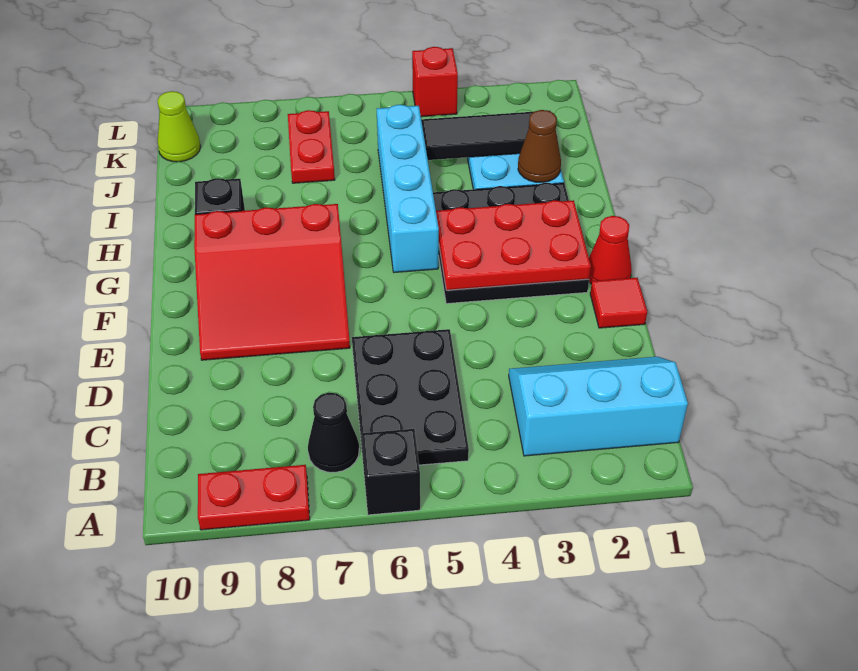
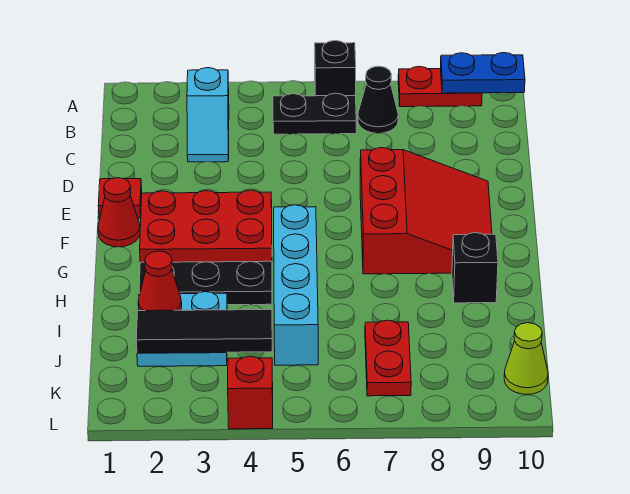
none -> blue plate A9:A10 level 2
cyan slope B1:C3 level 1 top B -> cyan slope B3:C3 level 1 top B
black plate B5:D6 level 1 -> black plate B5:B6 level 1
red slope E7:G9 level 1 top G -> red slope E7:G9 level 1 top 7
brown cone I2 level 2 -> red cone I2 level 2

